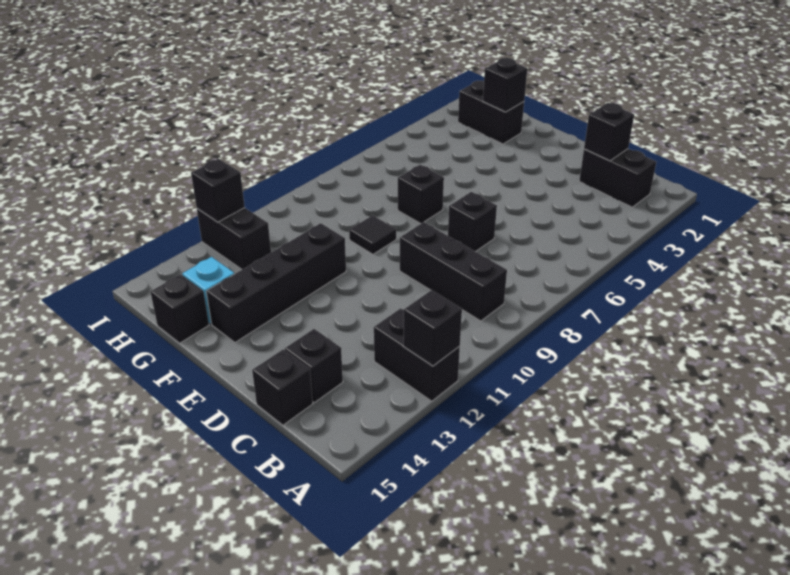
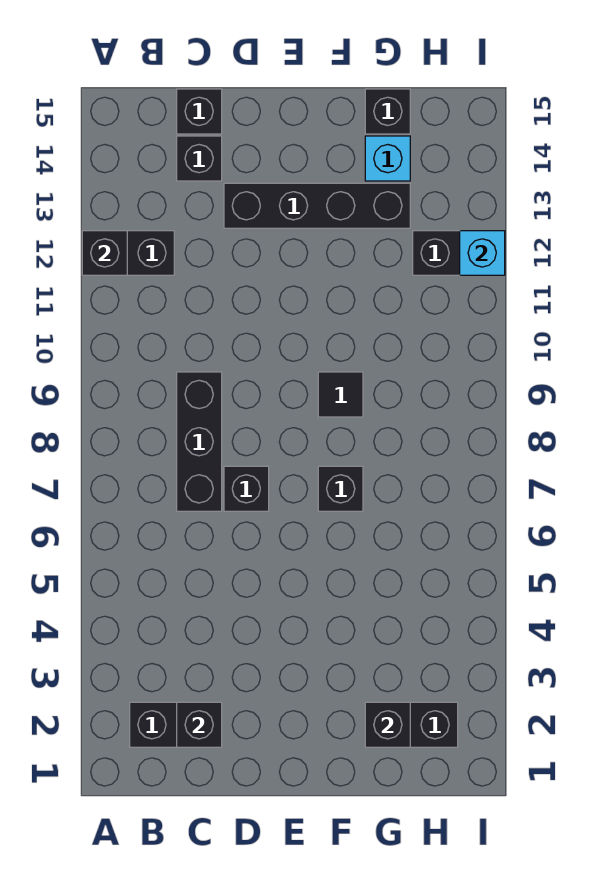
black brick B9:D9 level 1 -> black brick C7:C9 level 1
black brick F11:F14 level 1 -> black brick D13:G13 level 1
black brick I12 level 2 -> cyan brick I12 level 2

